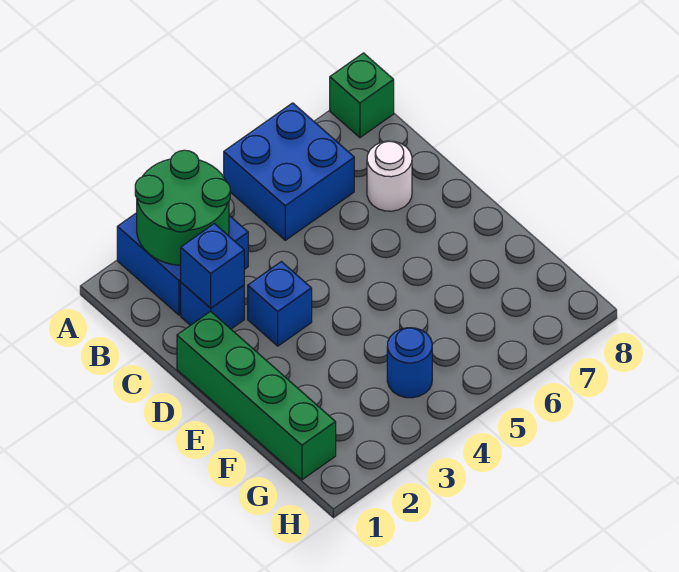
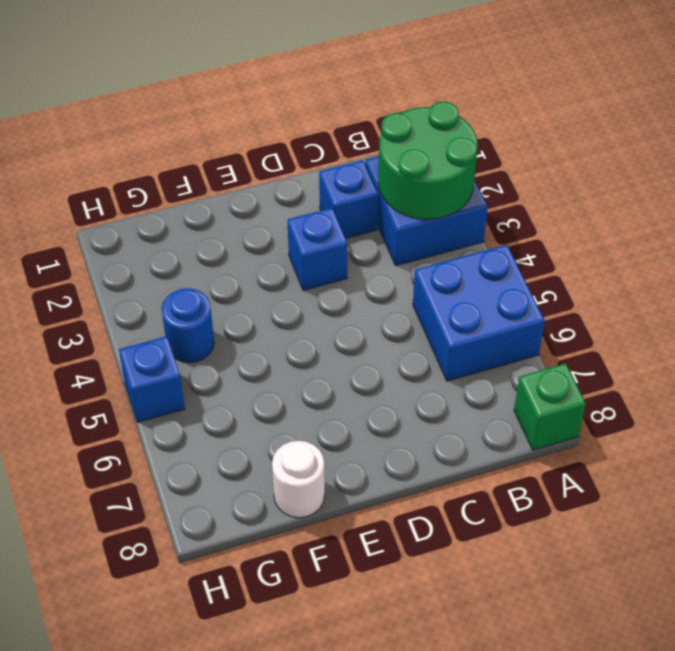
blue brick C2 level 2 -> blue brick H5 level 1
white round brick C7 level 1 -> white round brick F8 level 1
green brick D1:G1 level 1 -> none

